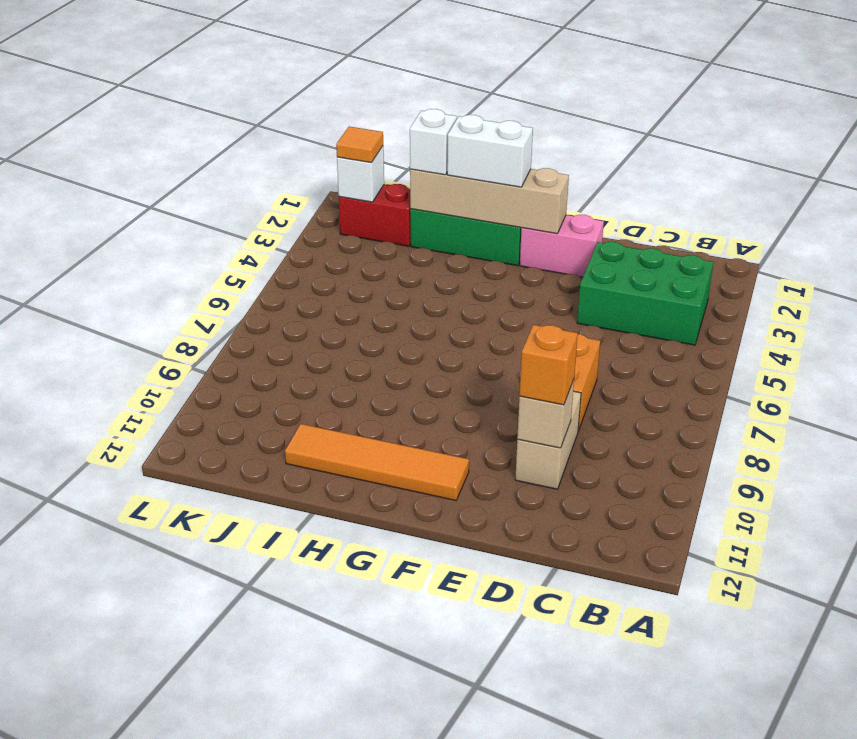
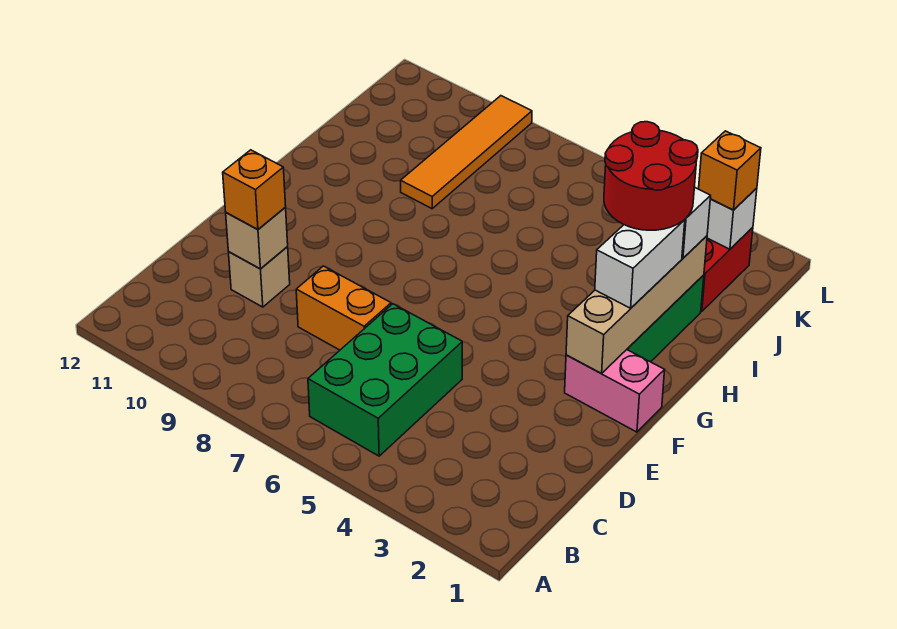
green brick B3:D4 level 1 -> green brick B5:D6 level 1
tan brick D9:D10 level 1 -> tan brick D10 level 1
pink brick E2:F2 level 1 -> pink brick F1:F2 level 1
orange tile F11:I11 level 1 -> orange tile I9:L9 level 1
none -> red round brick H2:I3 level 4
orange tile K2 level 3 -> orange brick K2 level 3

